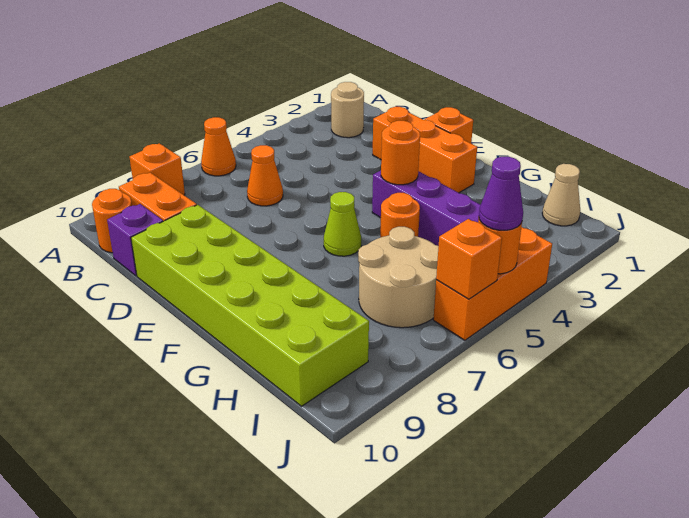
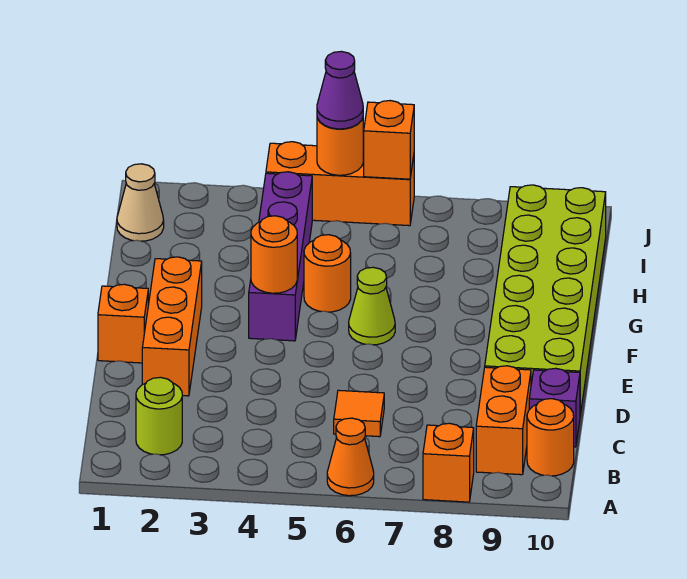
tan round brick B2 level 1 -> lime round brick B2 level 1
orange cone C6 level 1 -> orange tile C6 level 1
tan round brick H6:I7 level 1 -> none

